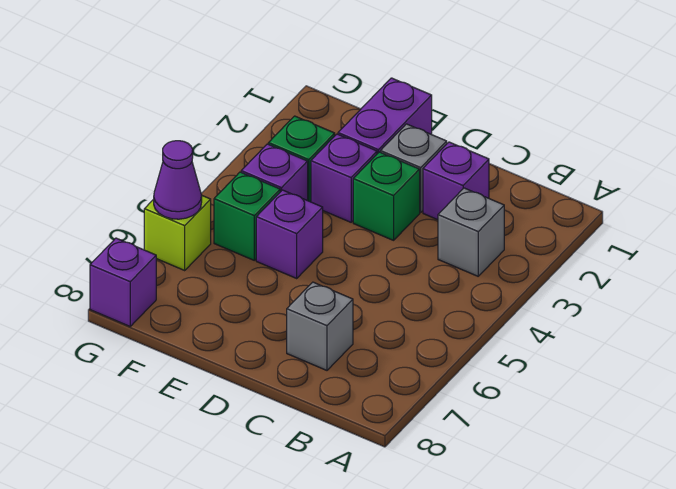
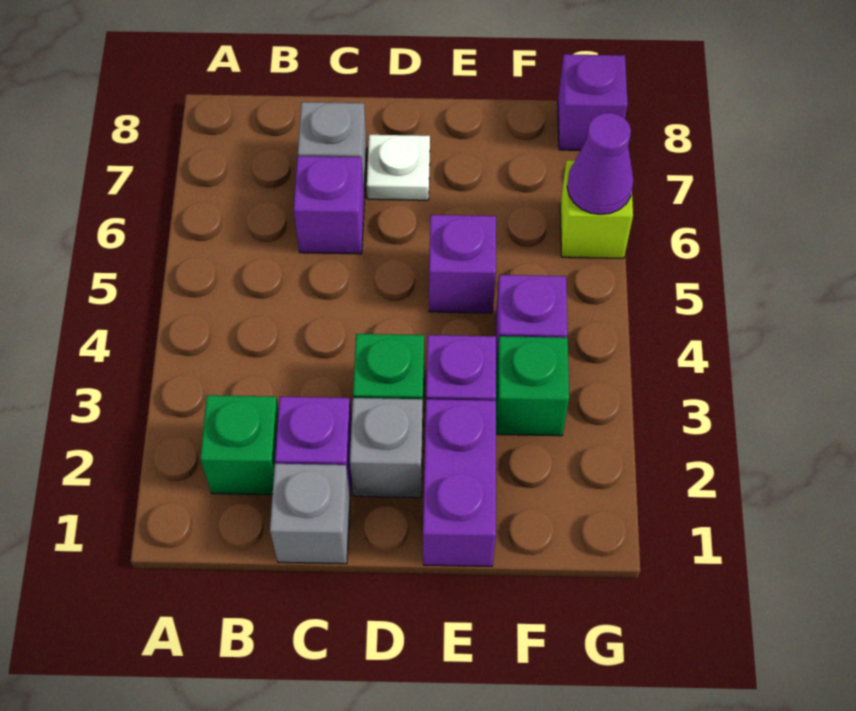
grey brick B3 level 1 -> grey brick C1 level 1
none -> purple brick C6 level 1
none -> white plate D7 level 1
green brick F5 level 1 -> green brick B2 level 1

